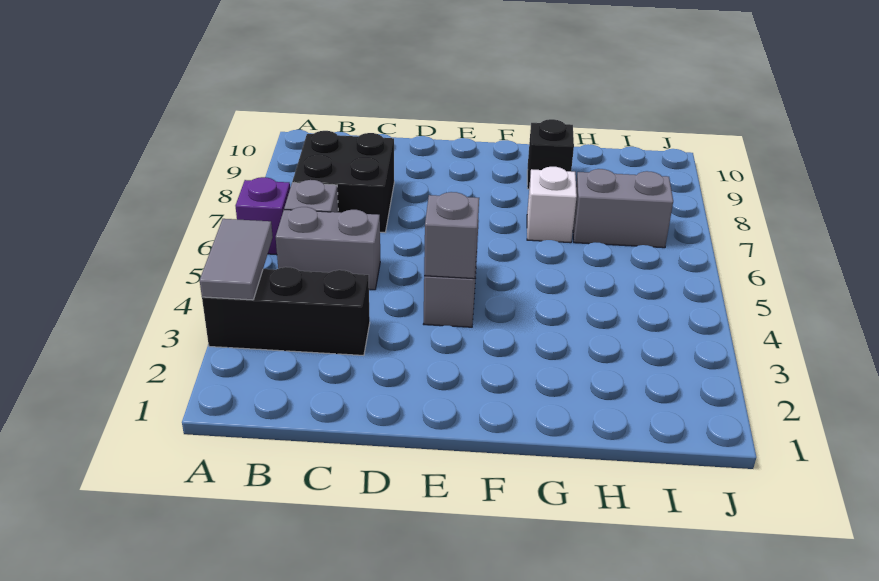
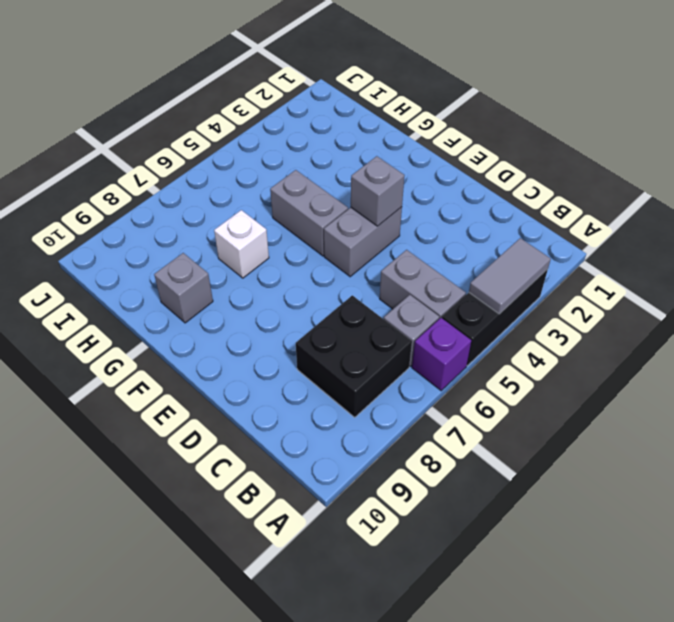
black brick A3:C3 level 1 -> black brick A3:A5 level 1
black brick G9 level 1 -> grey brick G9 level 1
grey brick H7:I7 level 1 -> grey brick F5:G5 level 1

